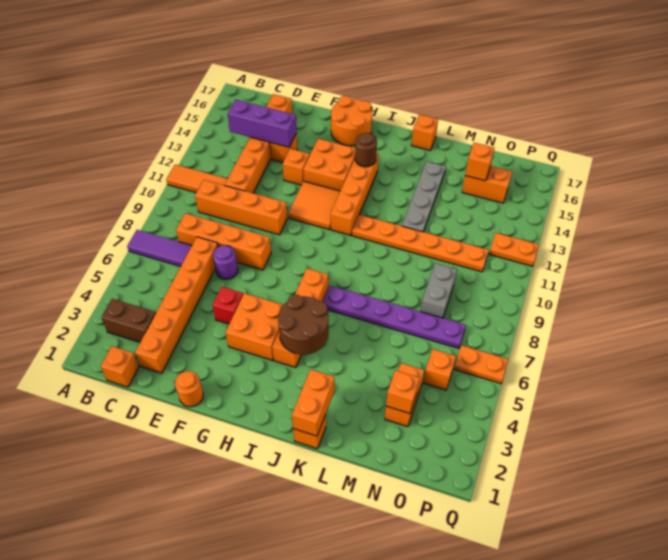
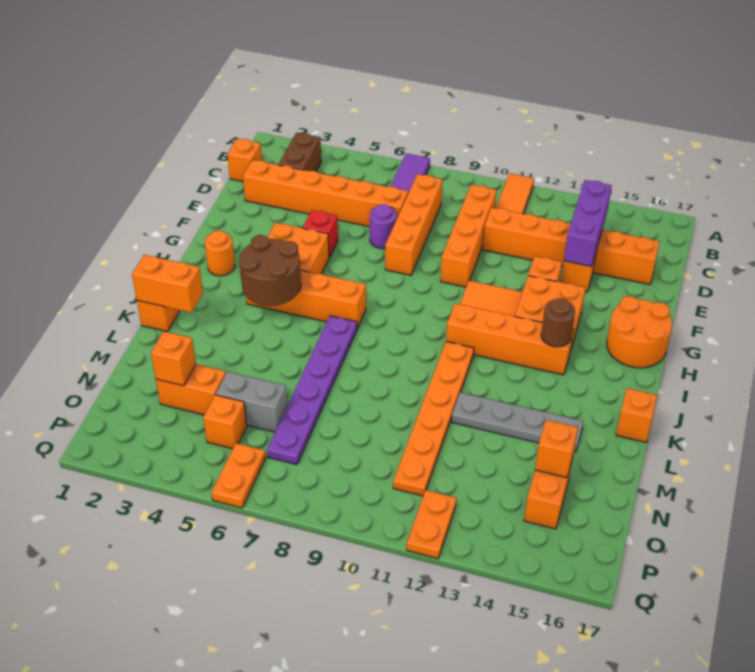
orange round brick F1 level 1 -> orange round brick H2 level 1
grey brick N8:N9 level 1 -> grey brick N5:N6 level 1

